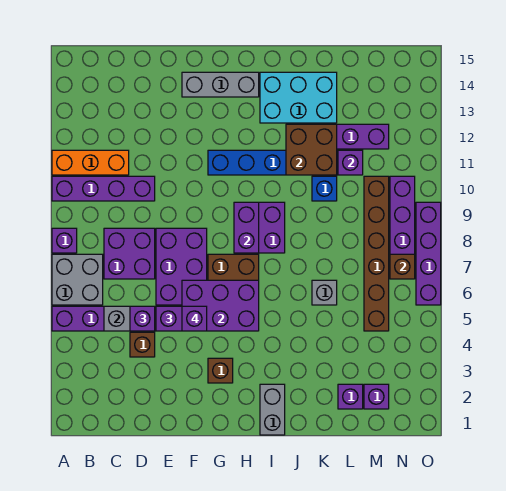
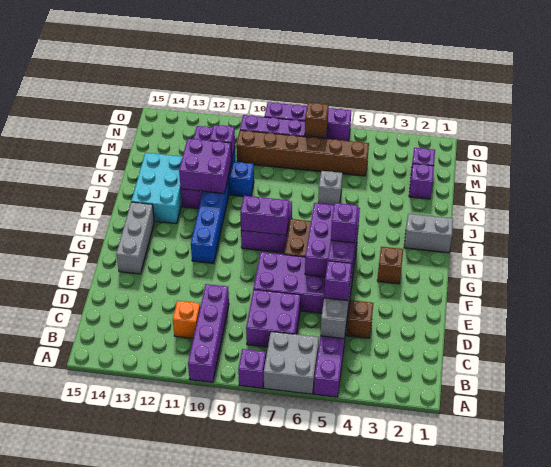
orange brick A11:C11 level 1 -> orange brick C11 level 1
brown brick J11:K12 level 2 -> purple brick J11:K12 level 2

